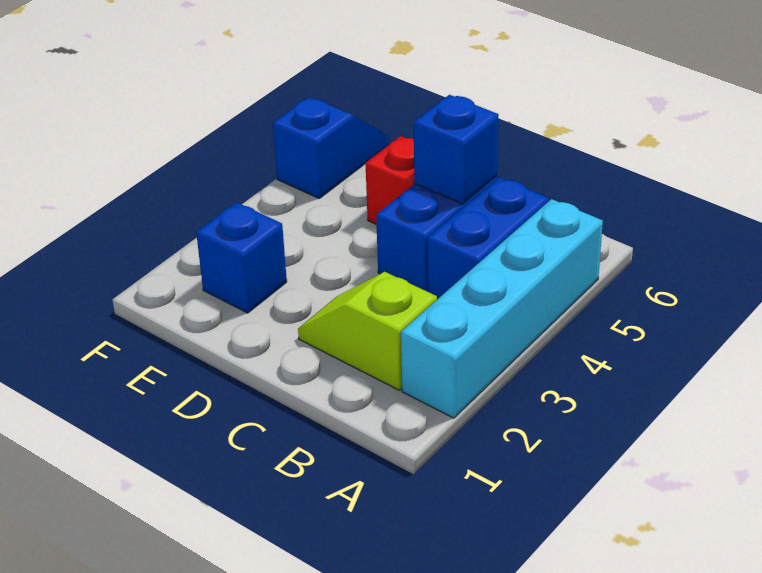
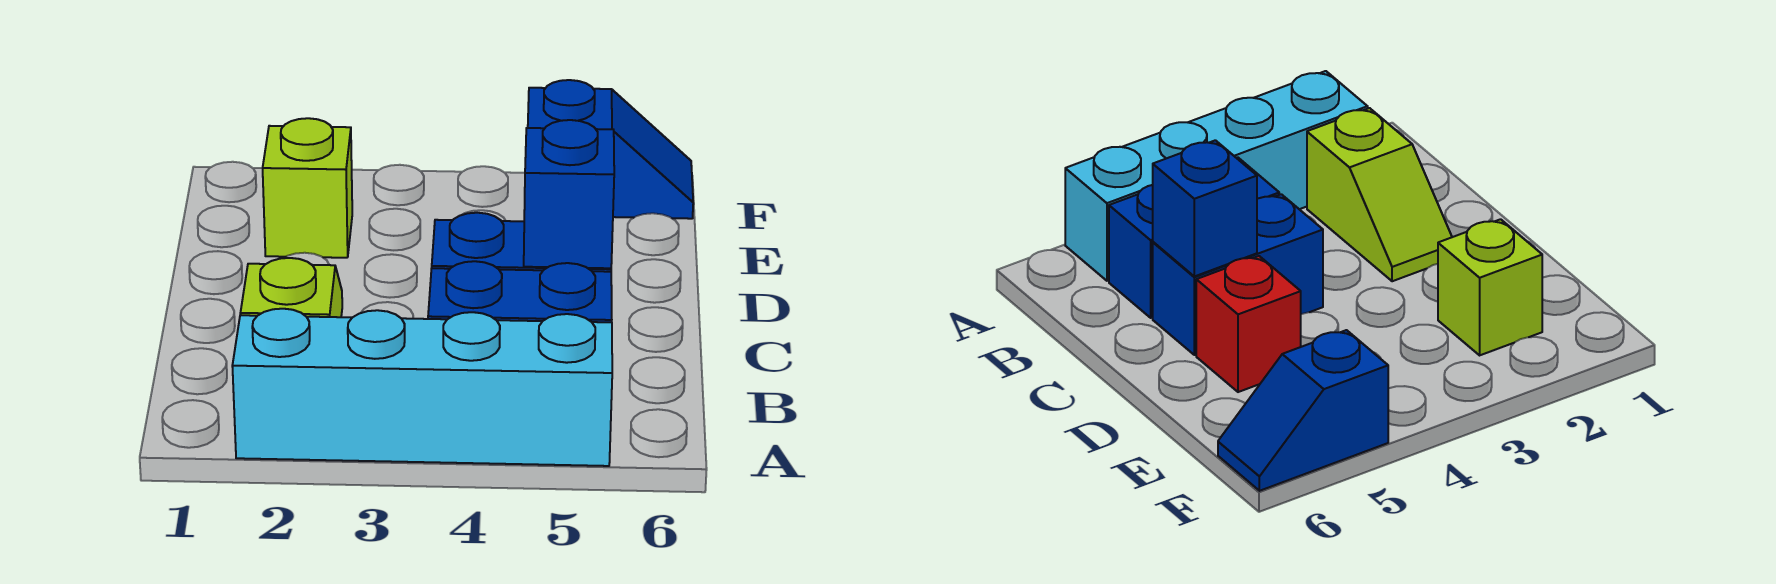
blue brick E2 level 1 -> lime brick E2 level 1

